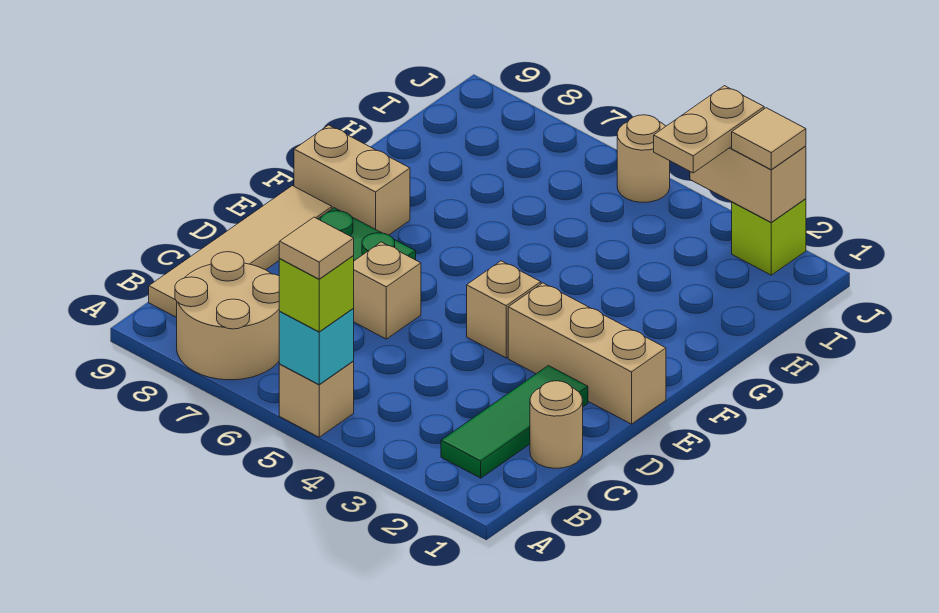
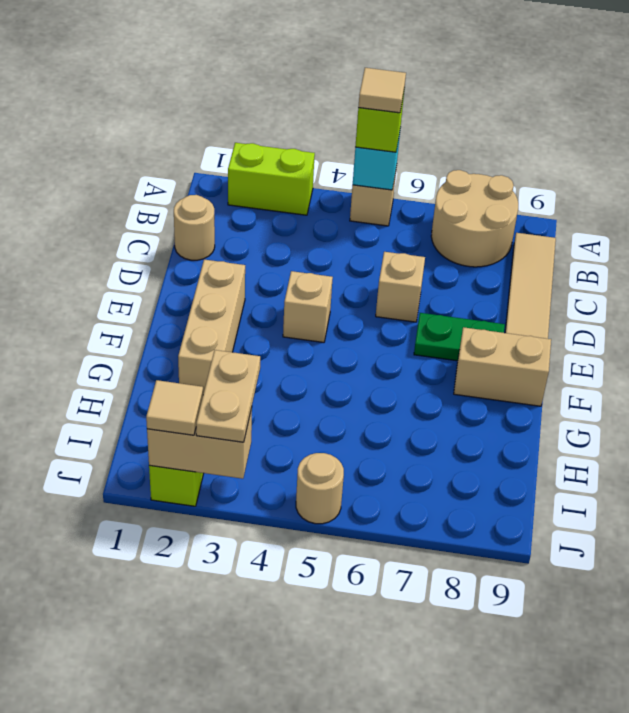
none -> lime brick A2:A3 level 1
green tile B2:D2 level 1 -> none
tan brick E1:E3 level 1 -> tan brick E2:G2 level 1

